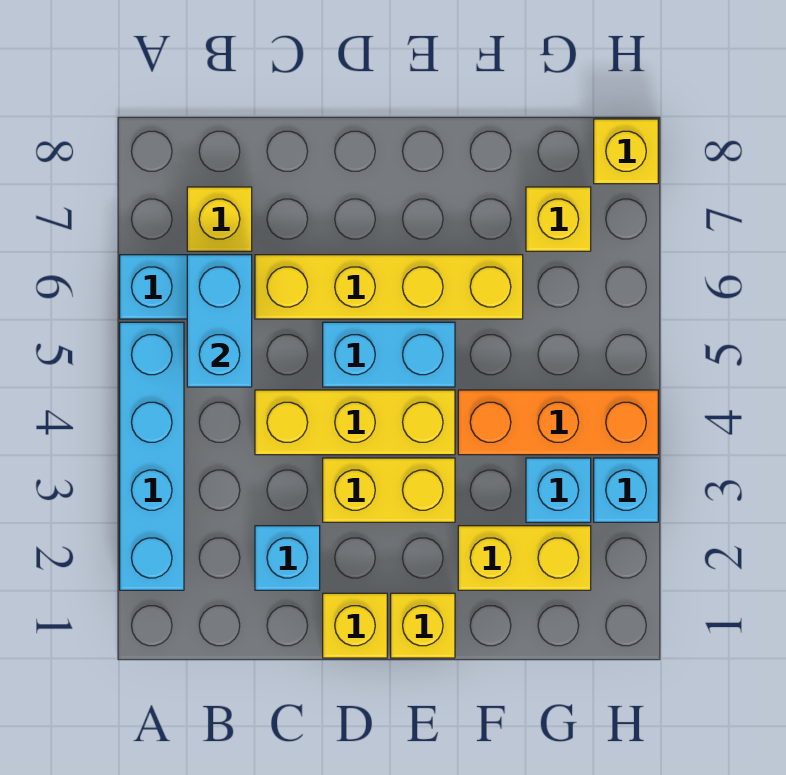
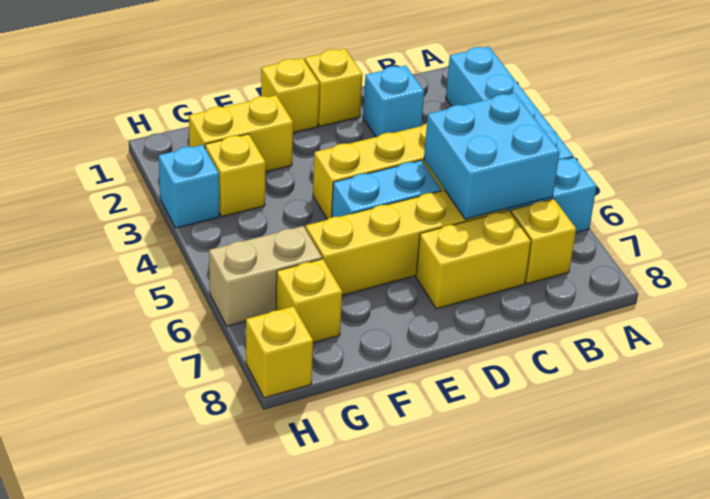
cyan brick B5:B6 level 2 -> cyan brick B5:C6 level 2
yellow brick D3:E3 level 1 -> yellow brick C7:D7 level 1
orange brick F4:H4 level 1 -> none
cyan brick G3 level 1 -> yellow brick G3 level 1
none -> tan brick G6:H6 level 1

